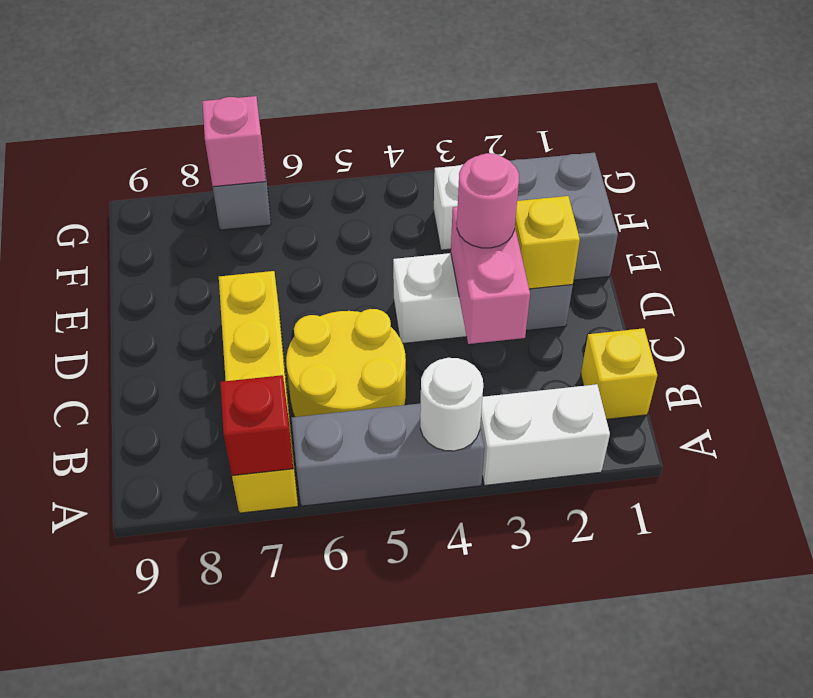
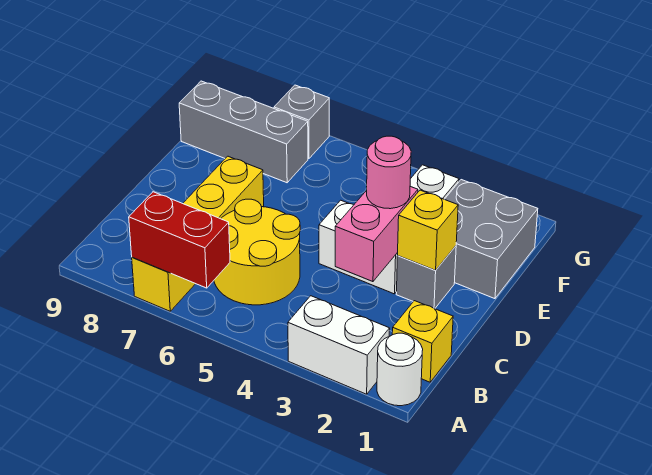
grey brick A4:A6 level 1 -> grey brick F7:F9 level 1
white round brick A4 level 2 -> white round brick A1 level 1
red brick A7 level 2 -> red brick A6:A7 level 2
pink brick G7 level 2 -> none

